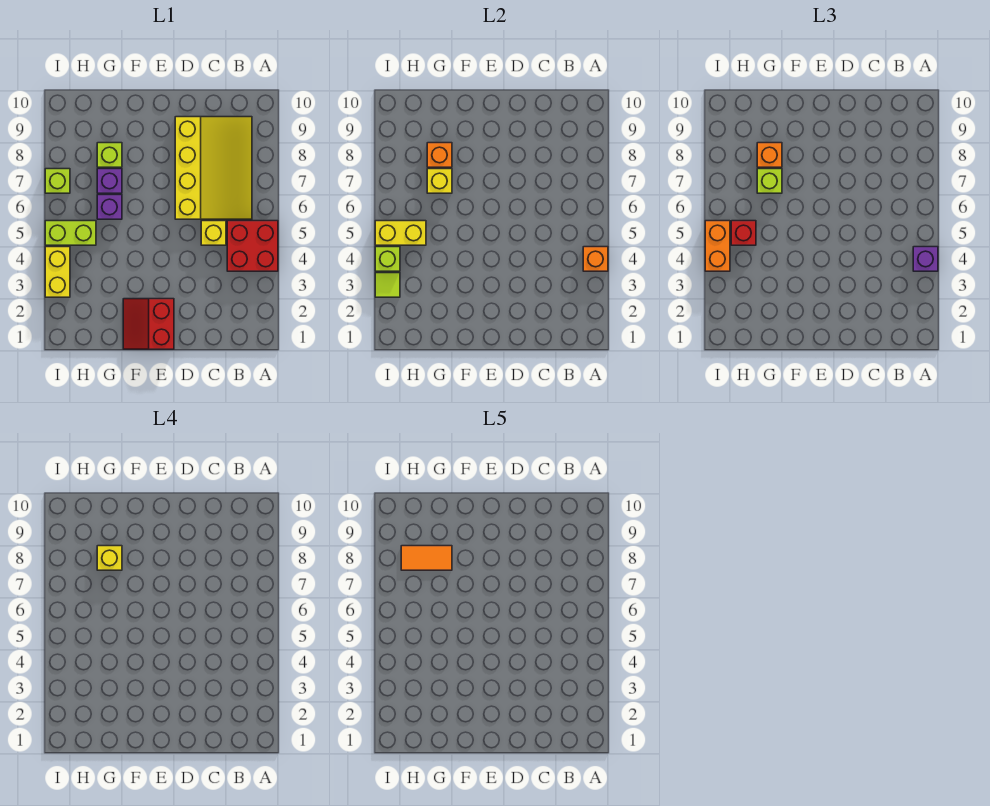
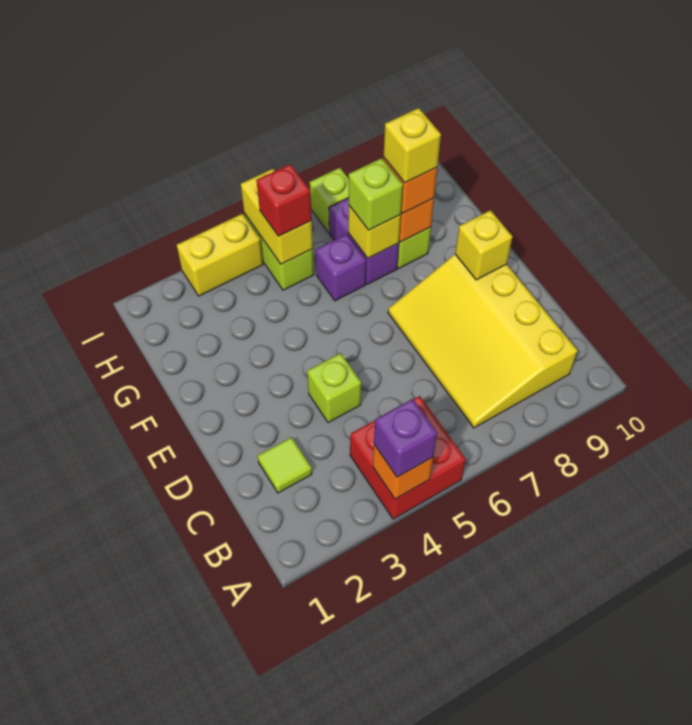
yellow slope B6:D9 level 1 top D -> yellow slope B7:E9 level 1 top 9
yellow brick C5 level 1 -> yellow brick E9 level 2
red slope E1:F2 level 1 top E -> none
purple brick G7 level 1 -> purple brick G7:H7 level 1
orange tile G8:H8 level 5 -> none
lime tile I3 level 2 -> lime tile C2 level 1
lime brick I4 level 2 -> lime brick D4 level 1
orange brick I4:I5 level 3 -> none

